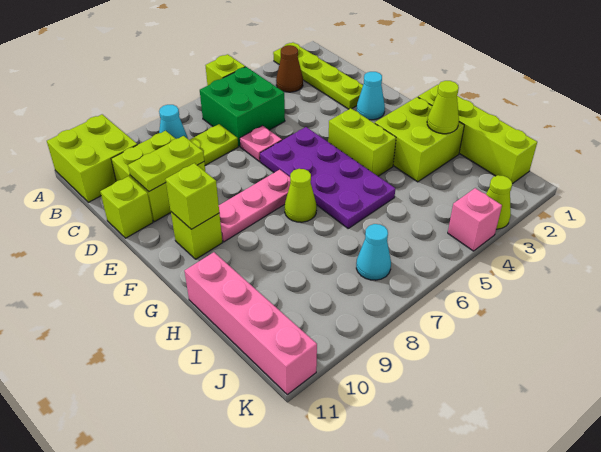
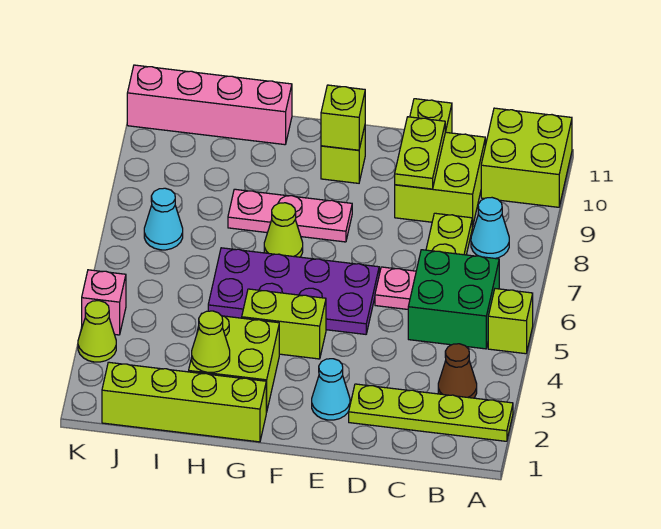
pink plate F7:F9 level 1 -> pink plate F8:H8 level 1

